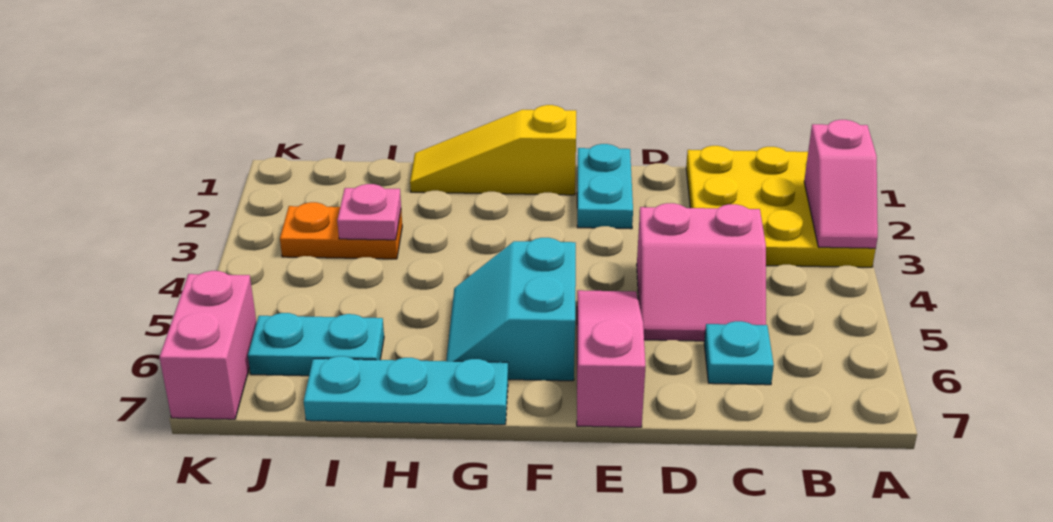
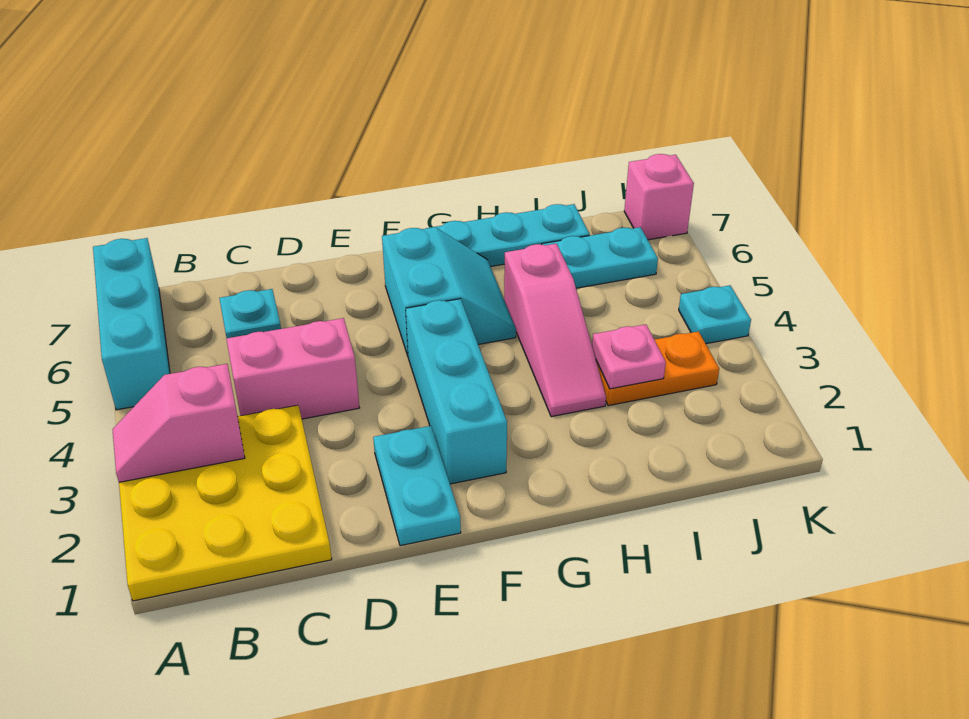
pink slope A2:A3 level 2 top 2 -> pink slope A3:B3 level 2 top B
none -> cyan brick A5:A7 level 1
pink slope E5:E7 level 1 top 7 -> pink slope H3:H5 level 1 top 5
yellow slope F1:H1 level 1 top F -> none
none -> cyan brick F2:F4 level 1
none -> cyan plate K4 level 1
pink brick K6:K7 level 1 -> pink brick K7 level 1

